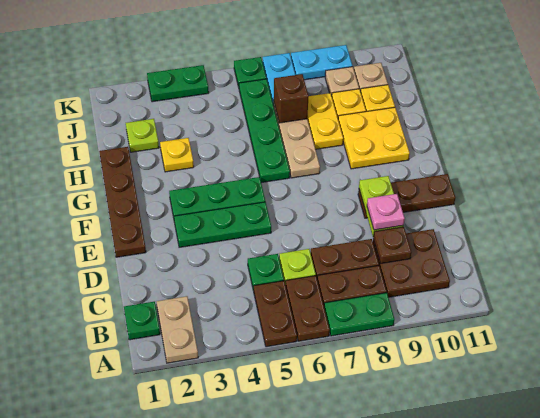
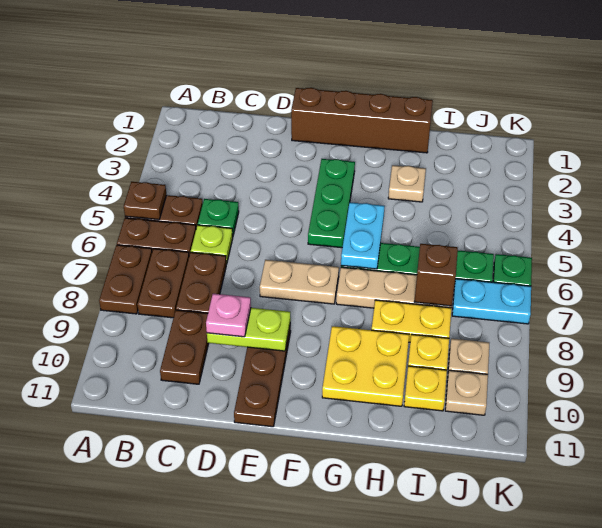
tan plate A2:B2 level 1 -> tan plate E7:F7 level 1
green plate A7:A8 level 1 -> brown plate A7:A8 level 1
green plate B1 level 1 -> none
brown plate B9:C10 level 1 -> brown plate C9:C10 level 1
brown plate C9 level 2 -> brown plate A5 level 2
brown plate E1:H1 level 1 -> brown brick E1:H1 level 1
green plate E3:E5 level 1 -> none
yellow plate H3 level 1 -> tan plate H3 level 1
lime plate I2 level 1 -> none
green plate K3:K4 level 1 -> none
cyan plate K8:K9 level 1 -> cyan plate G5:G6 level 2

